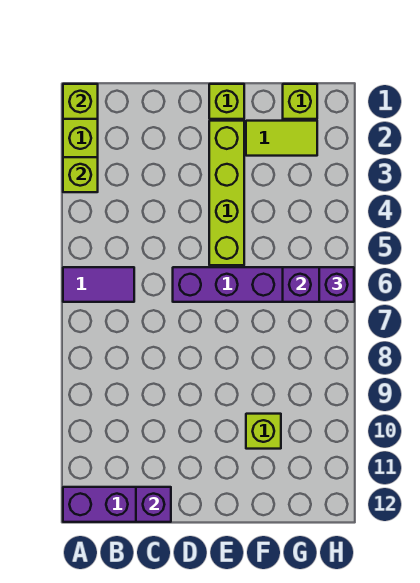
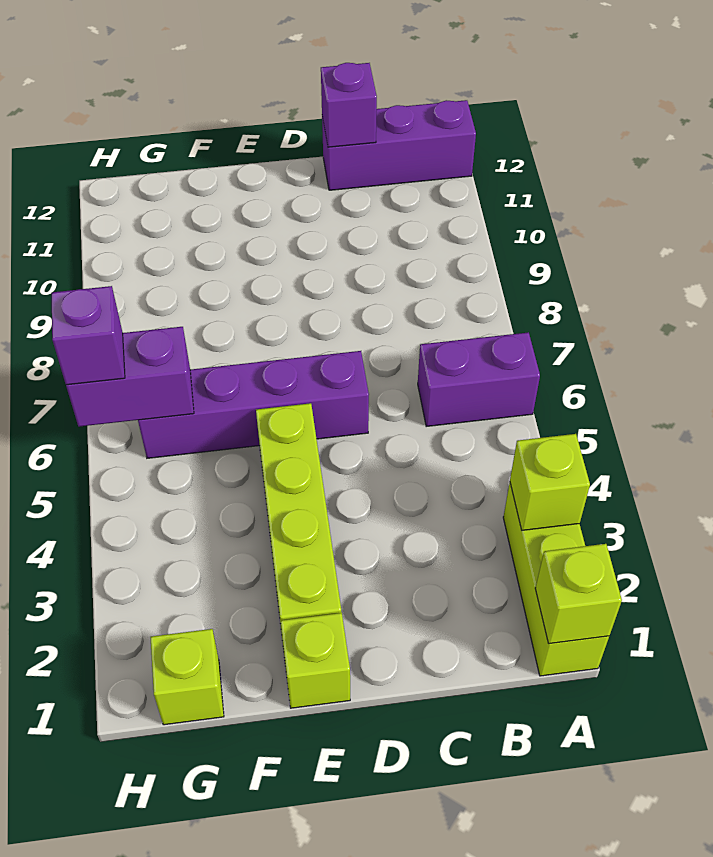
purple tile A6:B6 level 1 -> purple brick A6:B6 level 1
lime tile F2:G2 level 1 -> none
lime brick F10 level 1 -> none

